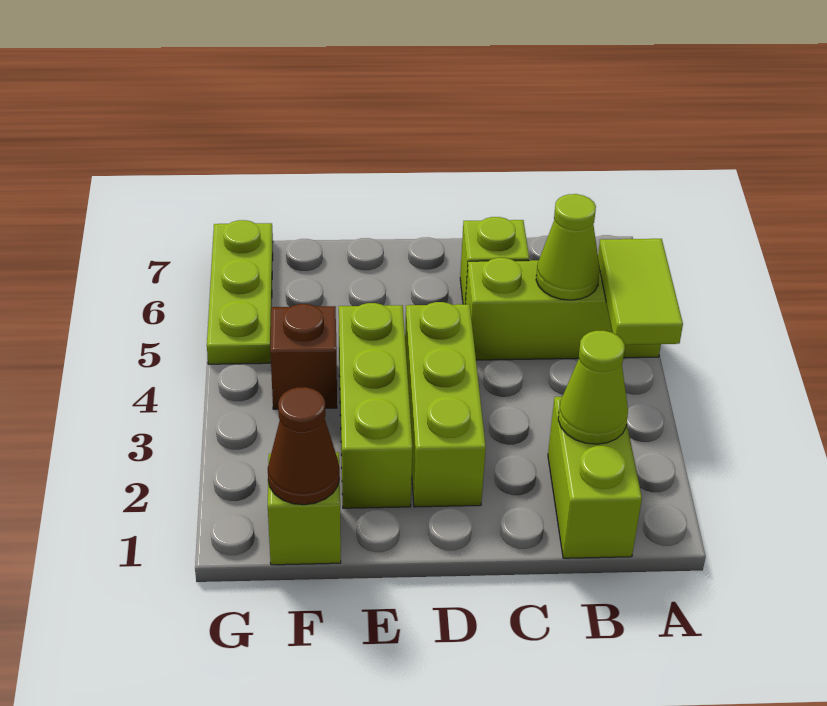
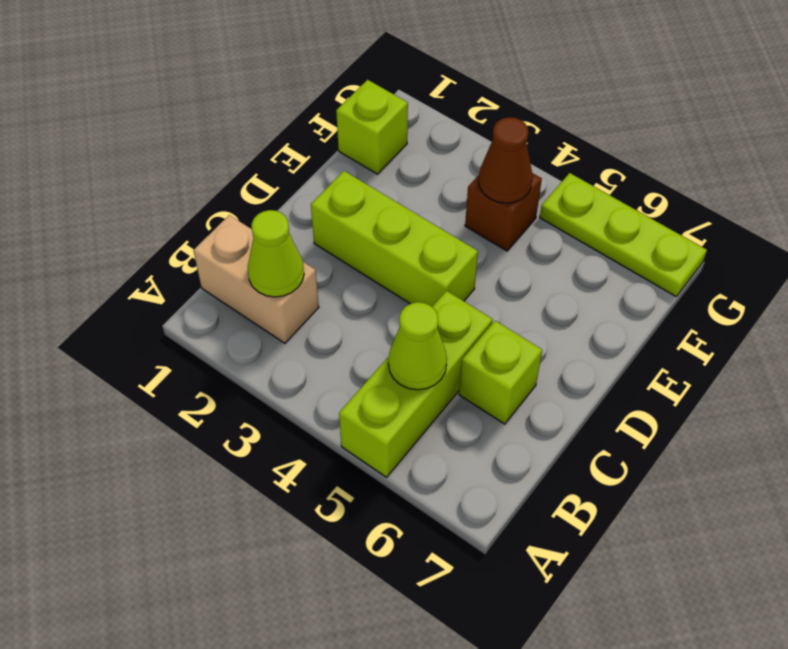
lime tile A4:A5 level 2 -> none
lime brick B1:B2 level 1 -> tan brick B1:B2 level 1
lime brick E2:E4 level 1 -> none
brown cone F1 level 2 -> brown cone F4 level 2

